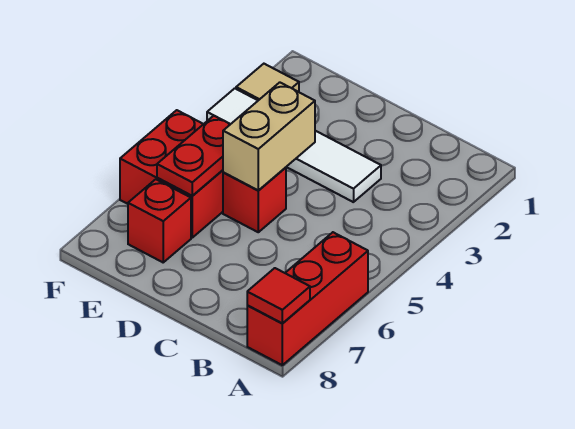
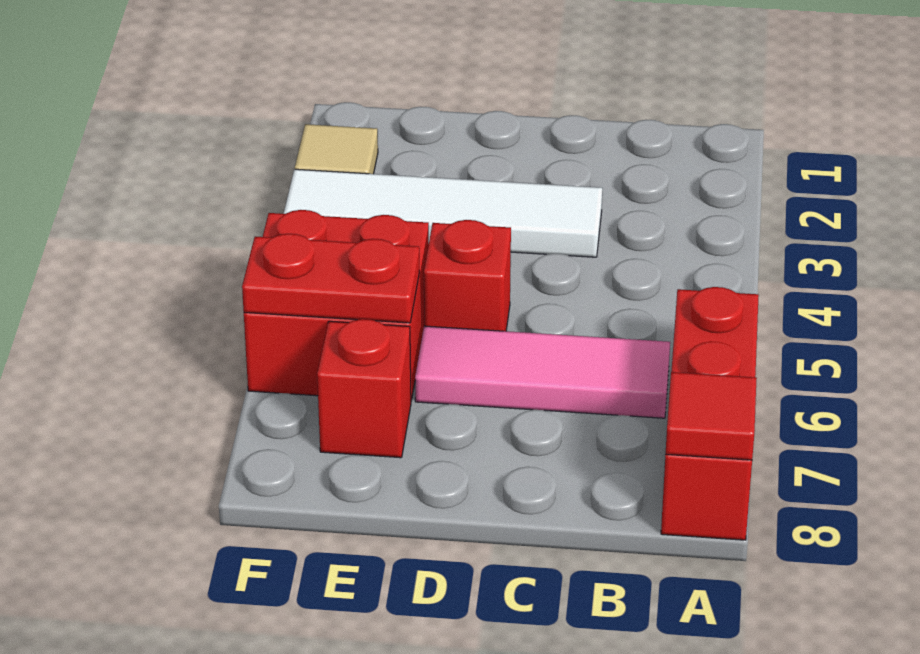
none -> pink tile B6:D6 level 1
tan brick D4:D5 level 2 -> none
red plate E5:E6 level 2 -> red plate E6:F6 level 2

